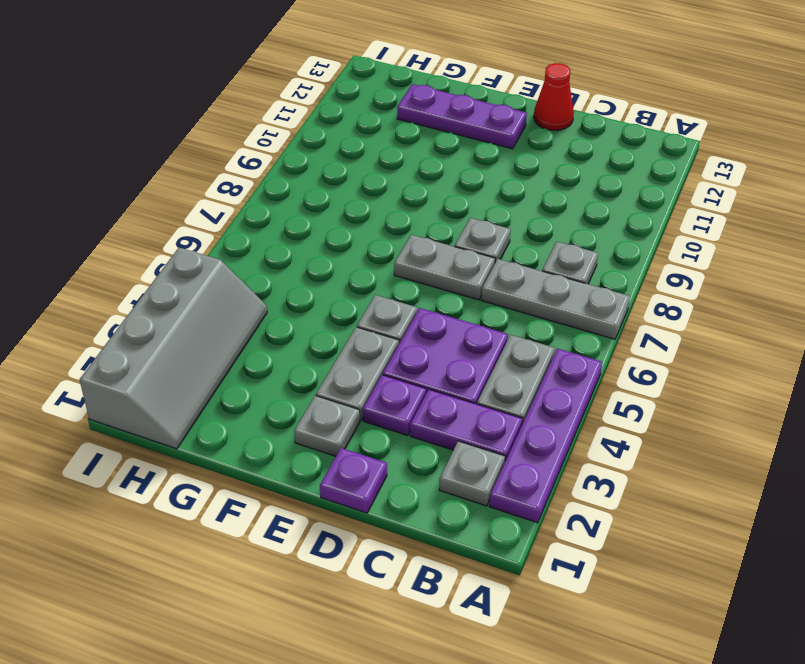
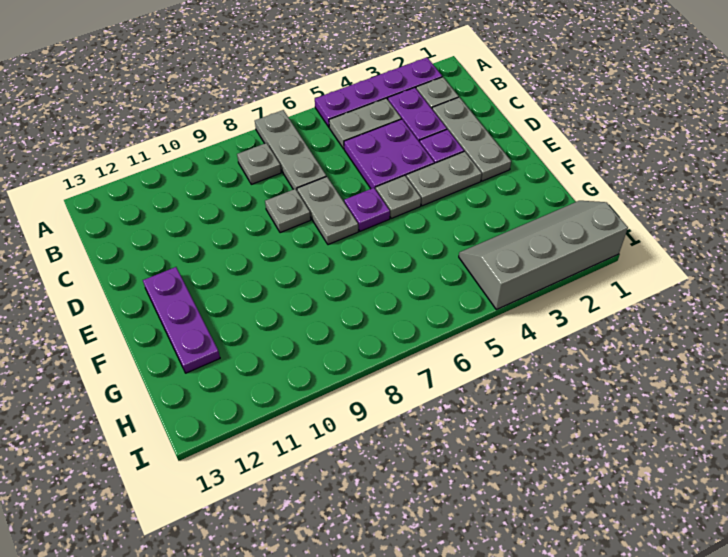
purple plate D1 level 1 -> purple plate E6 level 1
red cone D13 level 1 -> none
grey plate E2 level 1 -> grey plate C2:E2 level 1

